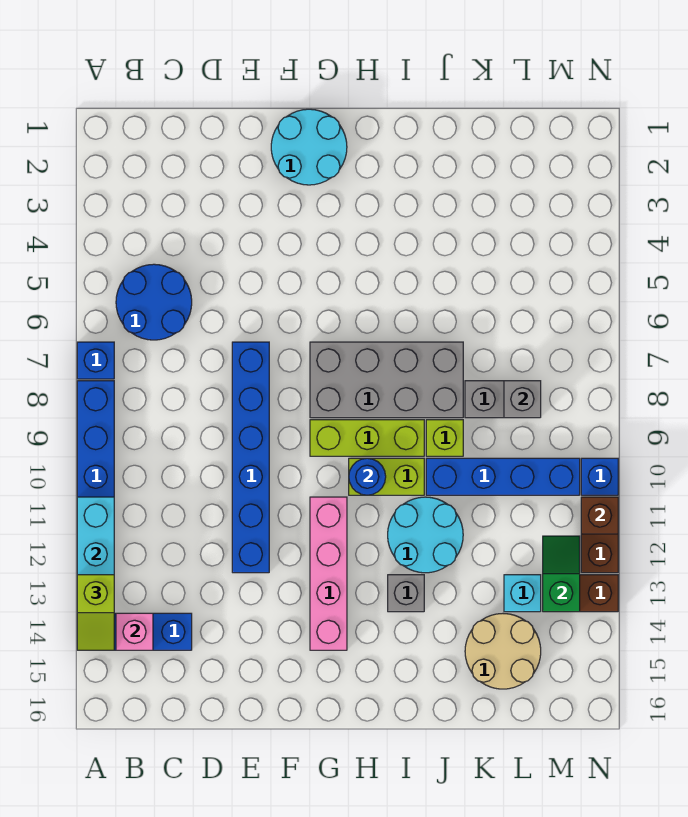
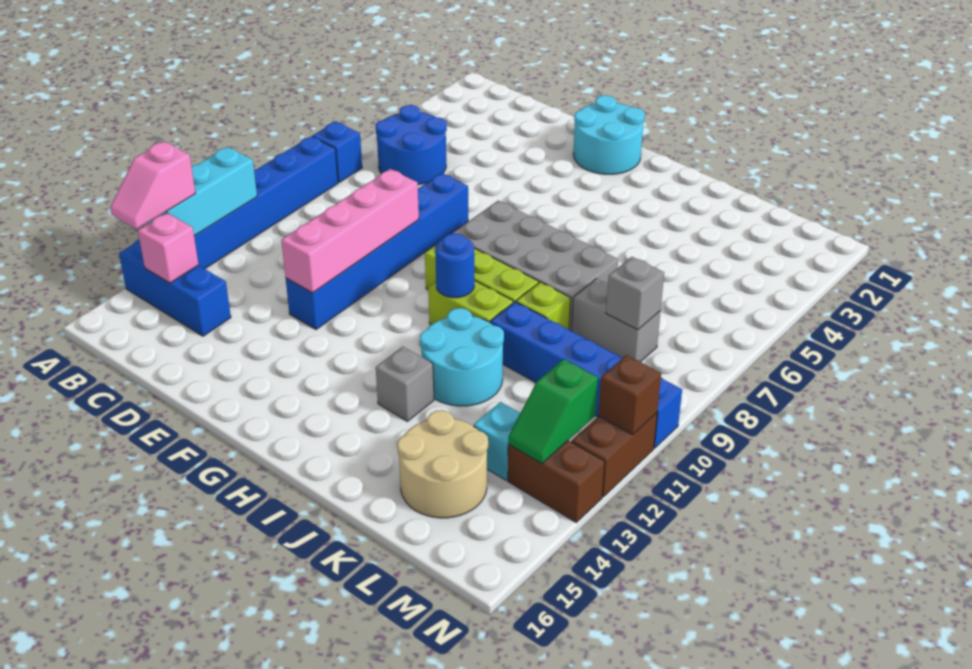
lime slope A13:A14 level 3 top 13 -> pink slope A13:A14 level 3 top 13
pink brick G11:G14 level 1 -> pink brick E9:E12 level 2
green slope M12:M13 level 2 top 13 -> green slope M12:M13 level 2 top 12

